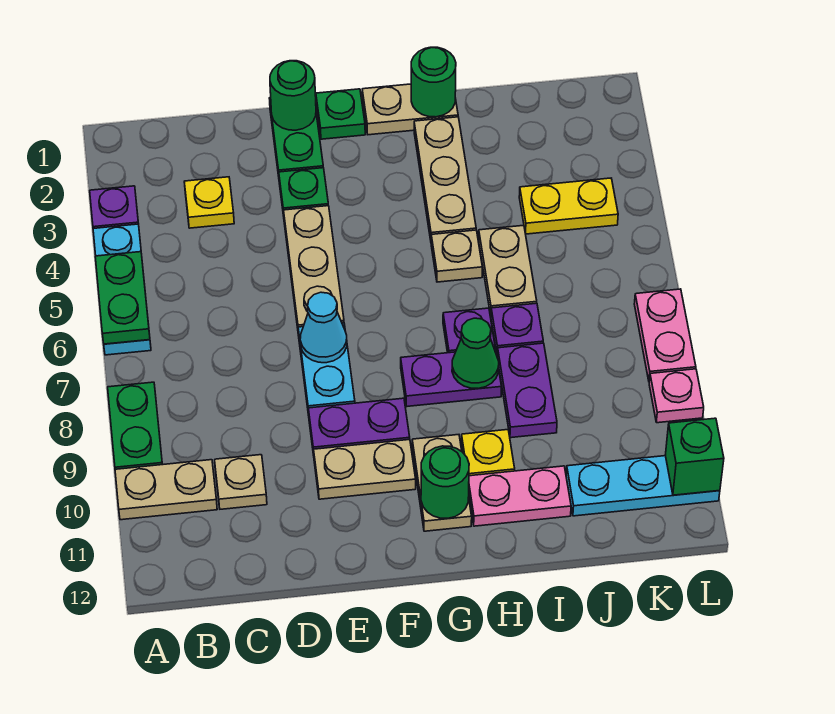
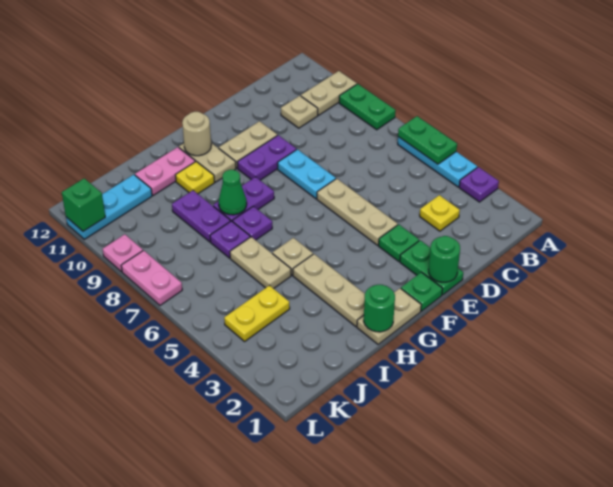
cyan cone E7 level 2 -> none
green round brick G11 level 2 -> tan round brick G11 level 2

